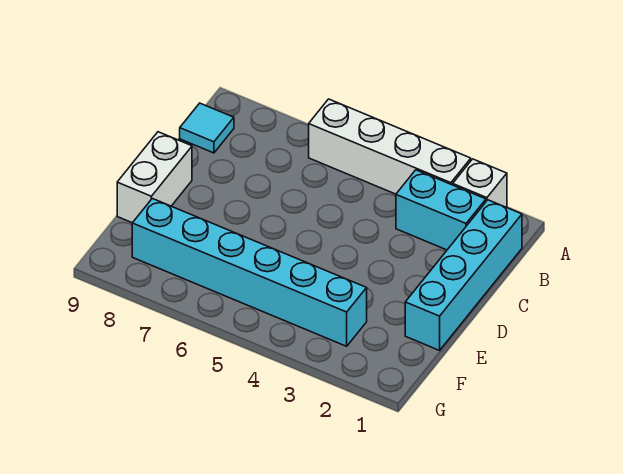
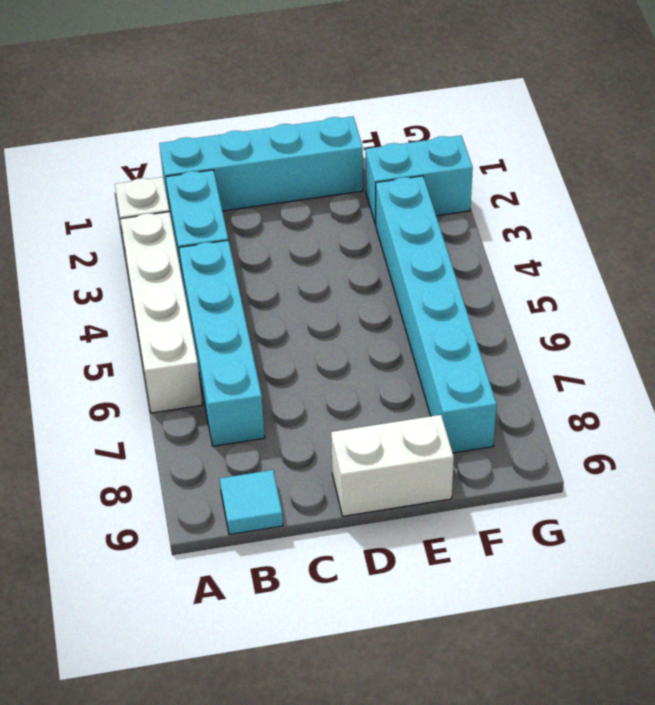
none -> cyan brick B4:B7 level 1
none -> cyan brick F2:G2 level 1

